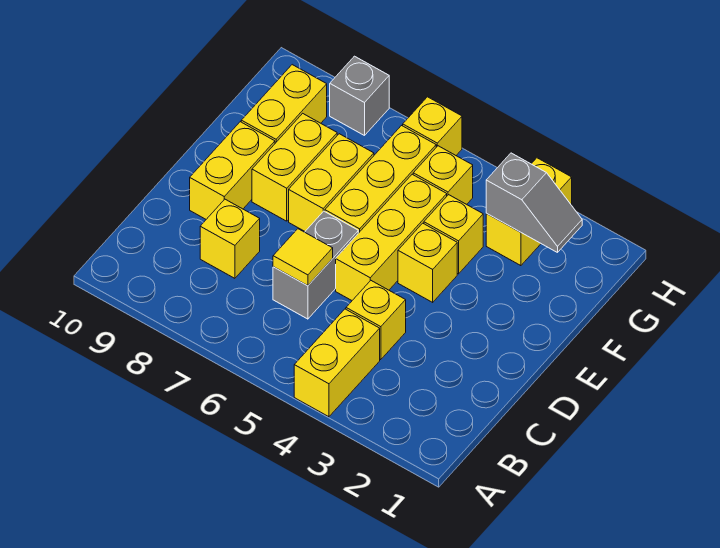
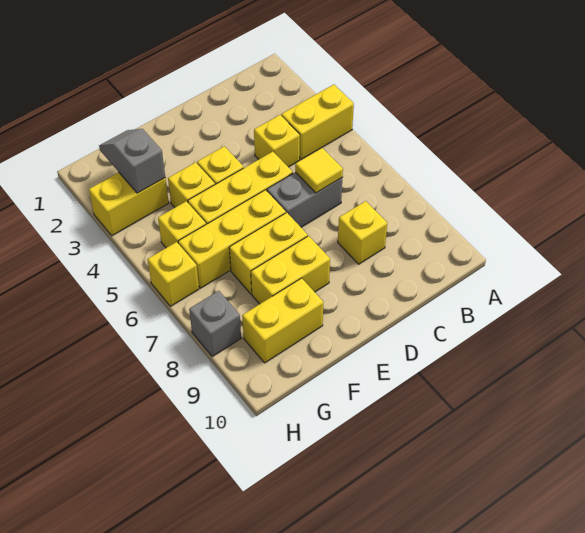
yellow brick D9:E9 level 1 -> none

